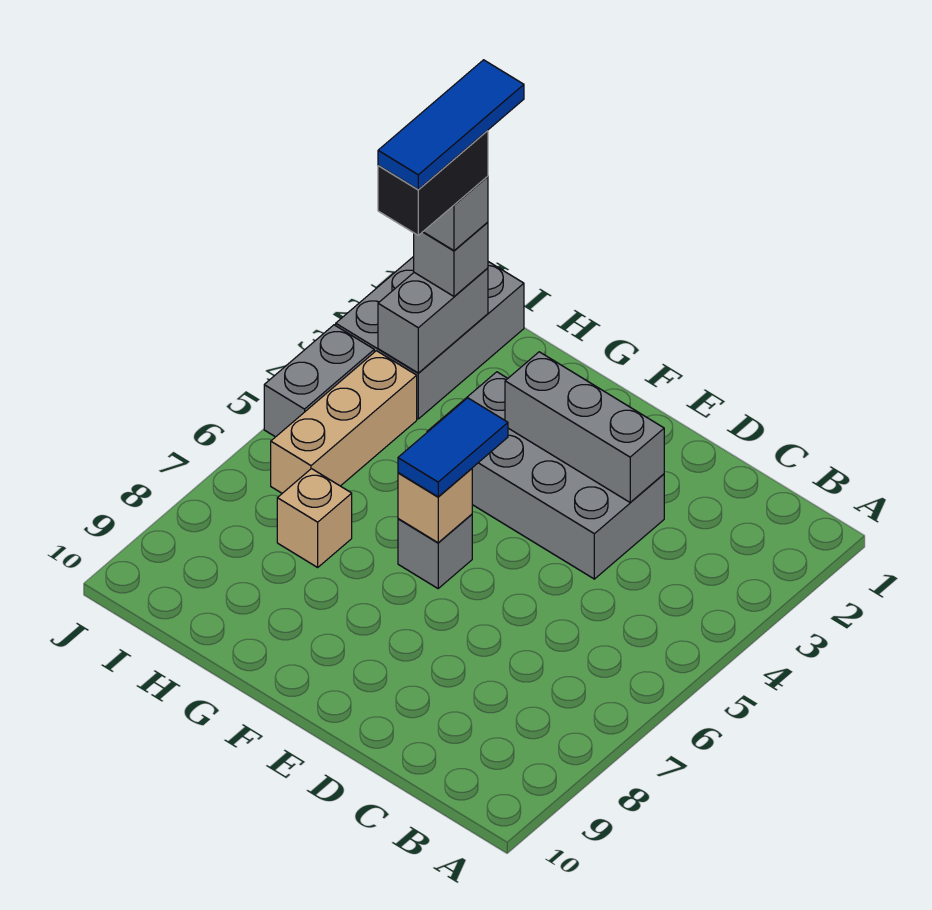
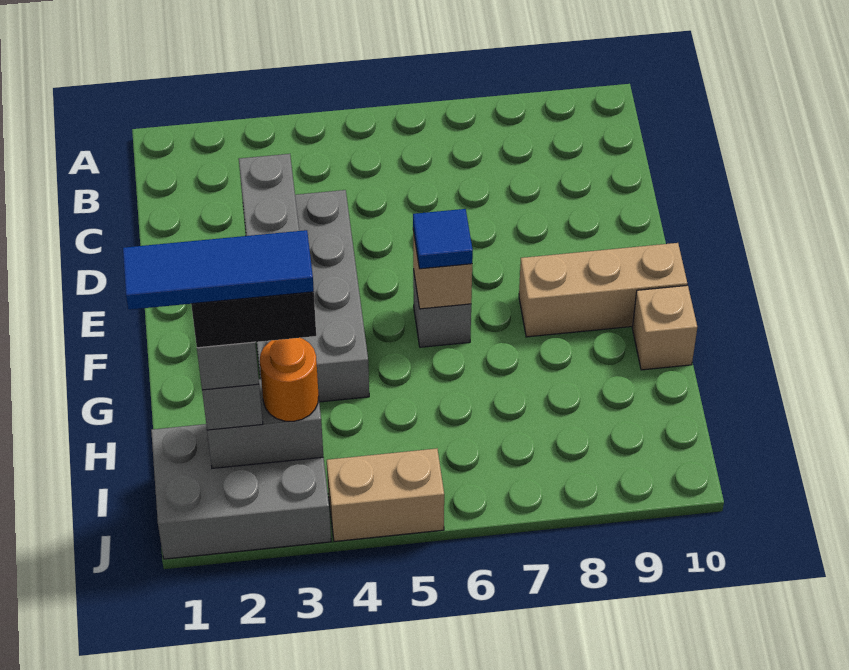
blue tile F5:F6 level 3 -> blue tile F6 level 3
tan brick H7 level 1 -> tan brick G10 level 1
none -> orange round brick I3 level 3
tan brick I4:I6 level 1 -> tan brick F8:F10 level 1
grey brick J4:J5 level 1 -> tan brick J4:J5 level 1

